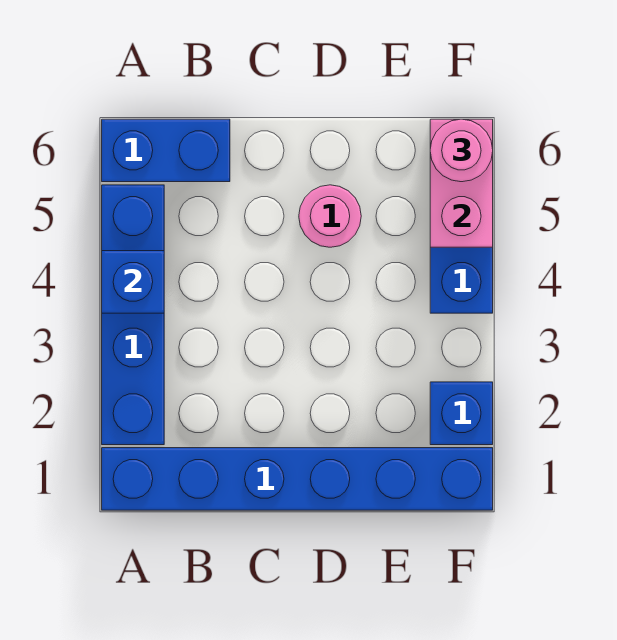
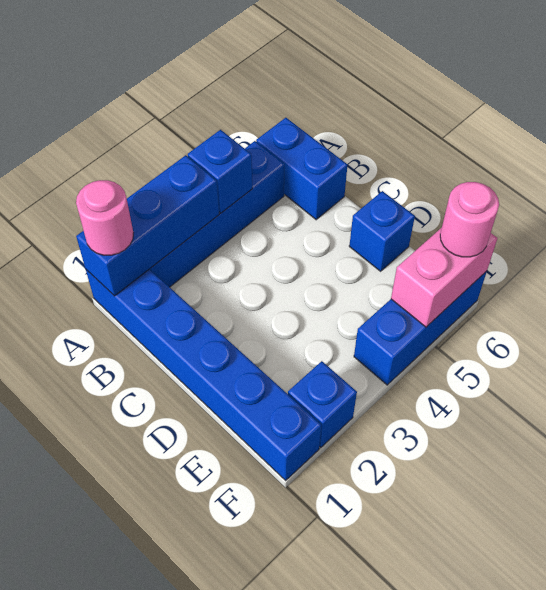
none -> blue brick A1:A3 level 2
pink round brick D5 level 1 -> pink round brick A1 level 3
none -> blue brick D6 level 1

